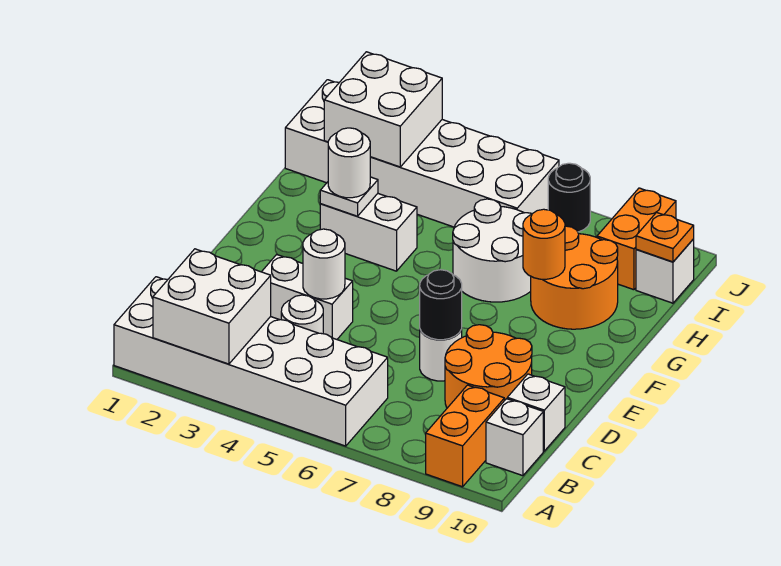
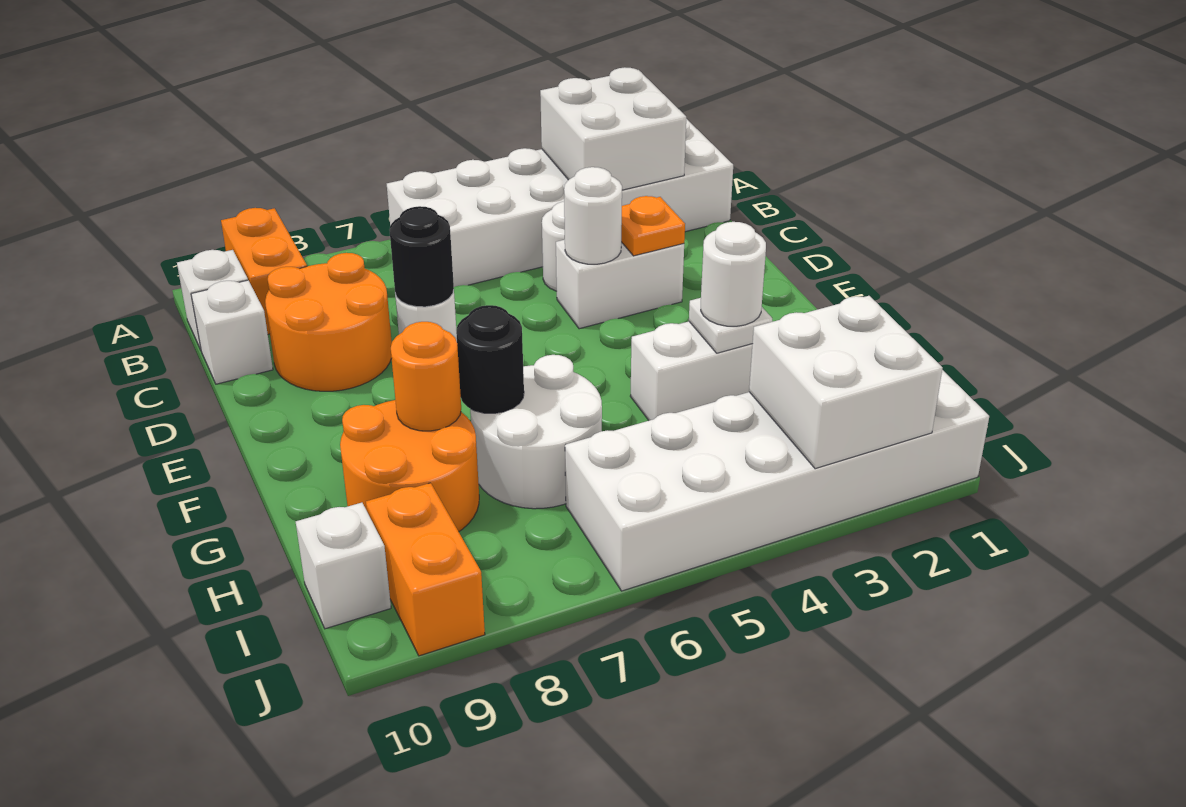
orange plate I10 level 2 -> orange plate D3 level 2
black round brick J7 level 1 -> black round brick G7 level 2

